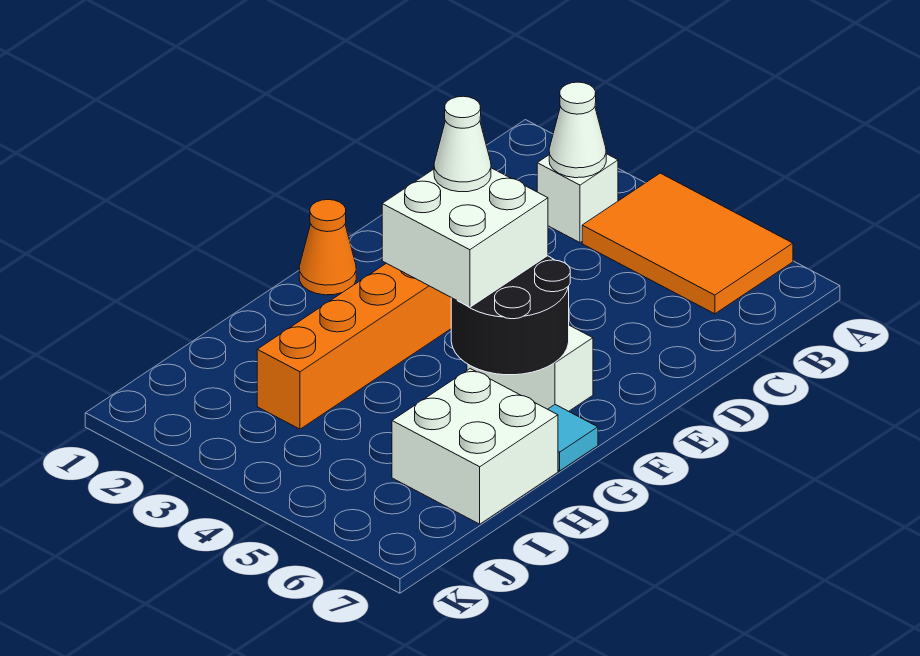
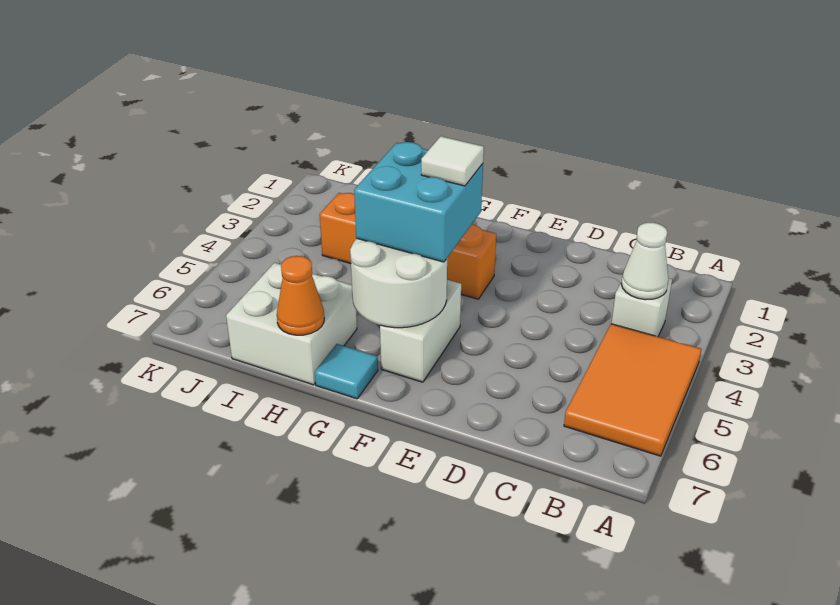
orange cone F1 level 1 -> orange cone H7 level 2
white brick F4:G5 level 3 -> cyan brick F4:G5 level 3
white cone F4 level 4 -> white tile F4 level 4
black round brick F5:G6 level 2 -> white round brick F5:G6 level 2

